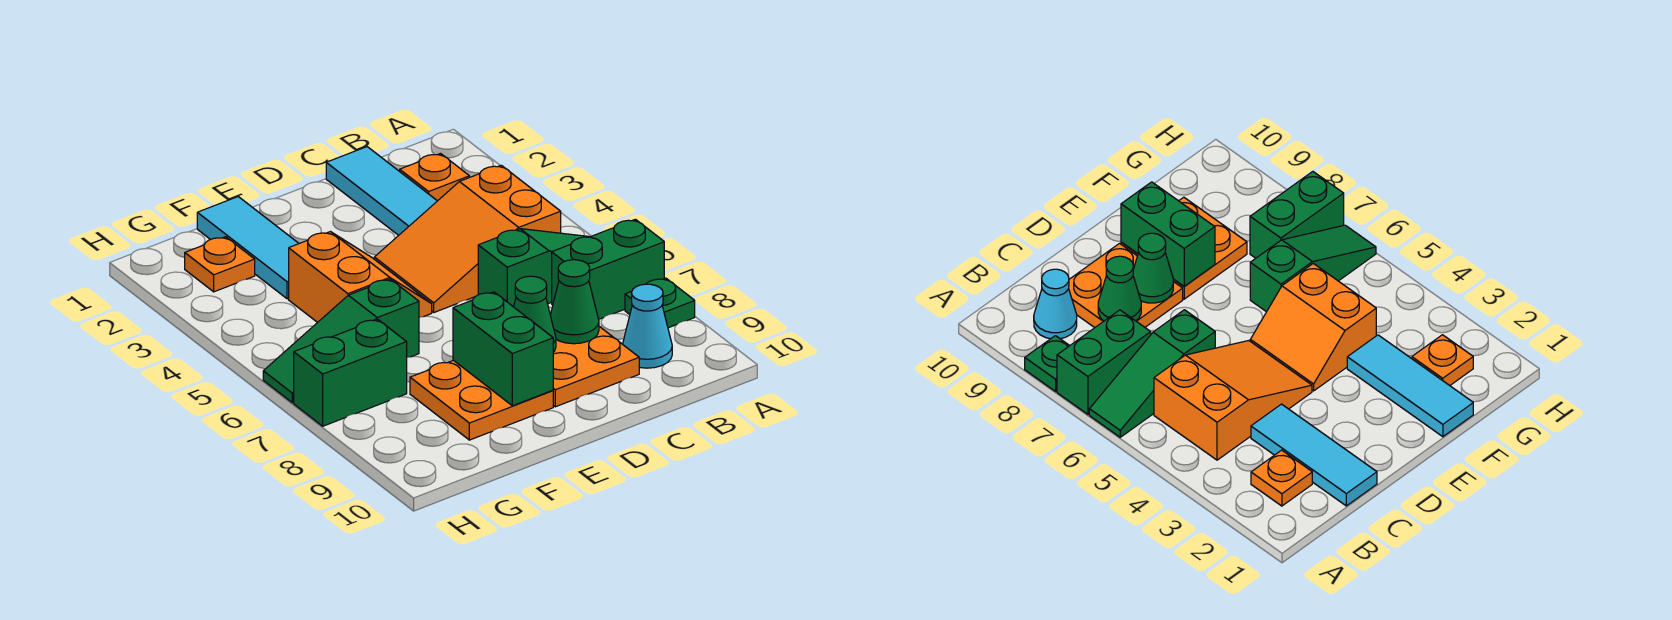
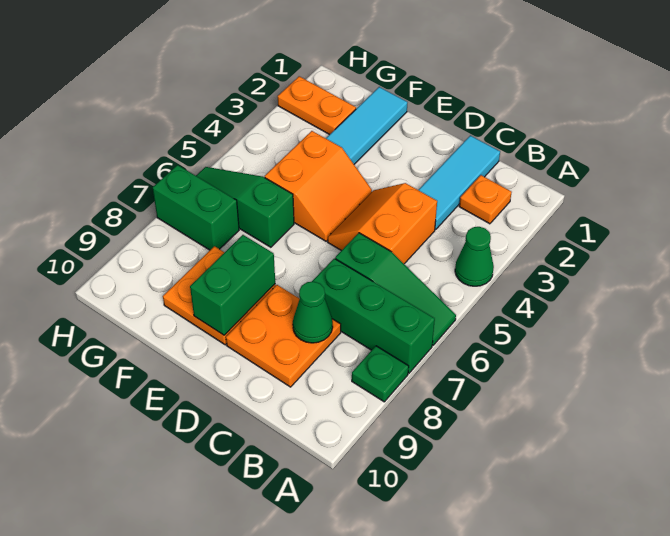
green brick A7:B7 level 1 -> green brick A7:C7 level 1
orange slope B4:D5 level 1 top B -> orange slope C4:D5 level 1 top C
cyan cone B9 level 1 -> none
green cone D8 level 2 -> green cone A4 level 1
orange plate G2 level 1 -> orange plate G2:H2 level 1

